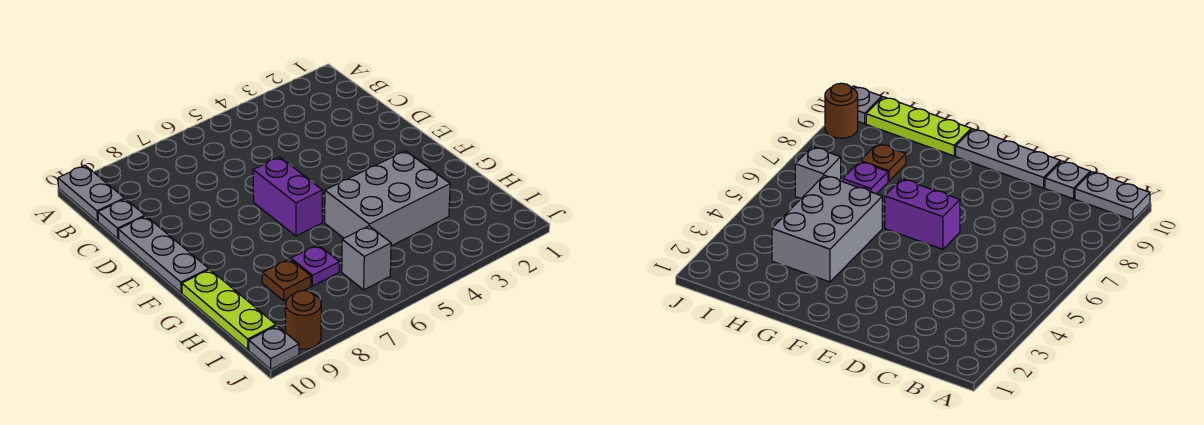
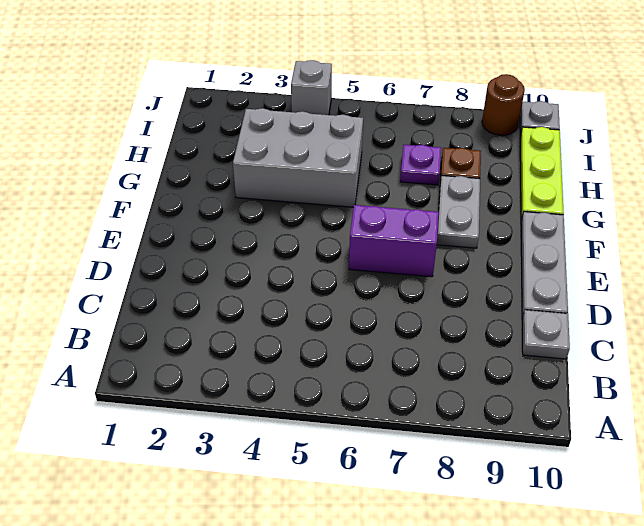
grey plate A10:B10 level 1 -> grey plate F8:G8 level 1
purple brick E6:F6 level 1 -> purple brick E6:E7 level 1
grey brick I6 level 1 -> grey brick J4 level 1

